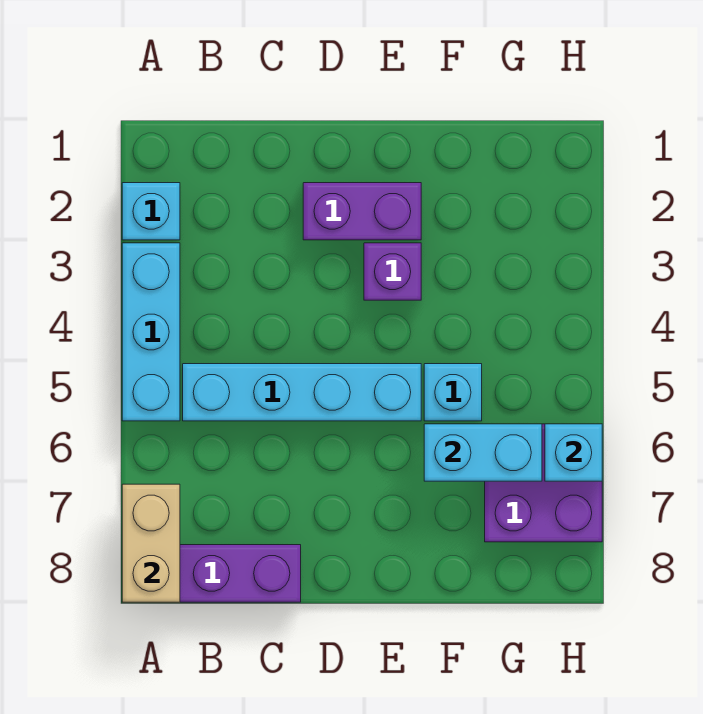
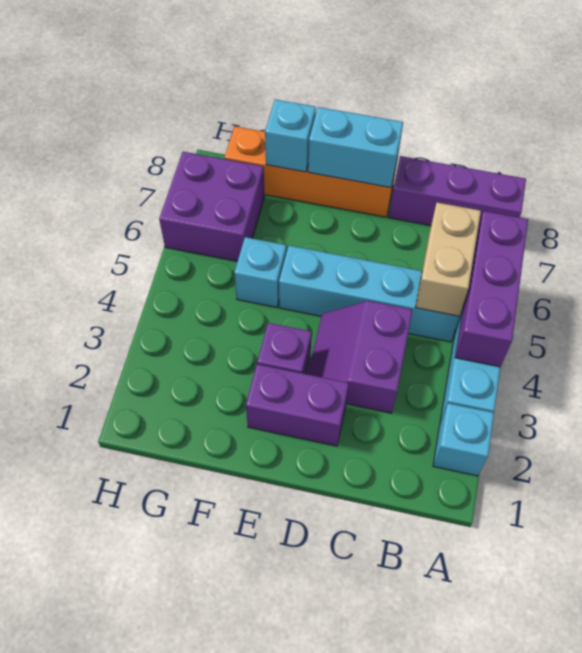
none -> purple brick A4:A6 level 2
tan brick A7:A8 level 2 -> tan brick B5:B6 level 2
none -> purple slope C3:D4 level 1 top C
none -> orange brick D8:G8 level 1
cyan brick F6:G6 level 2 -> cyan brick D8:E8 level 2
cyan brick H6 level 2 -> cyan brick F8 level 2

